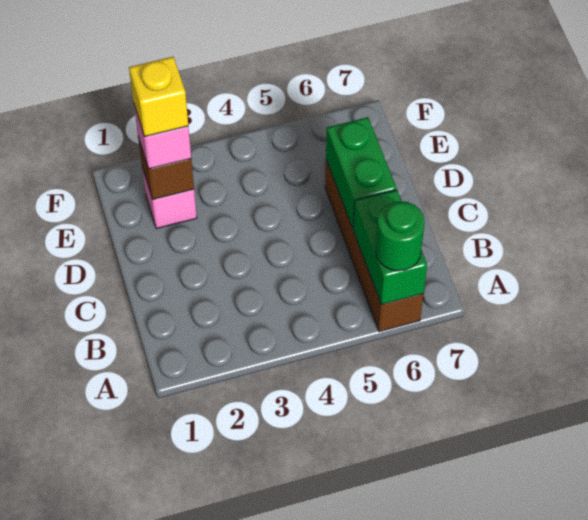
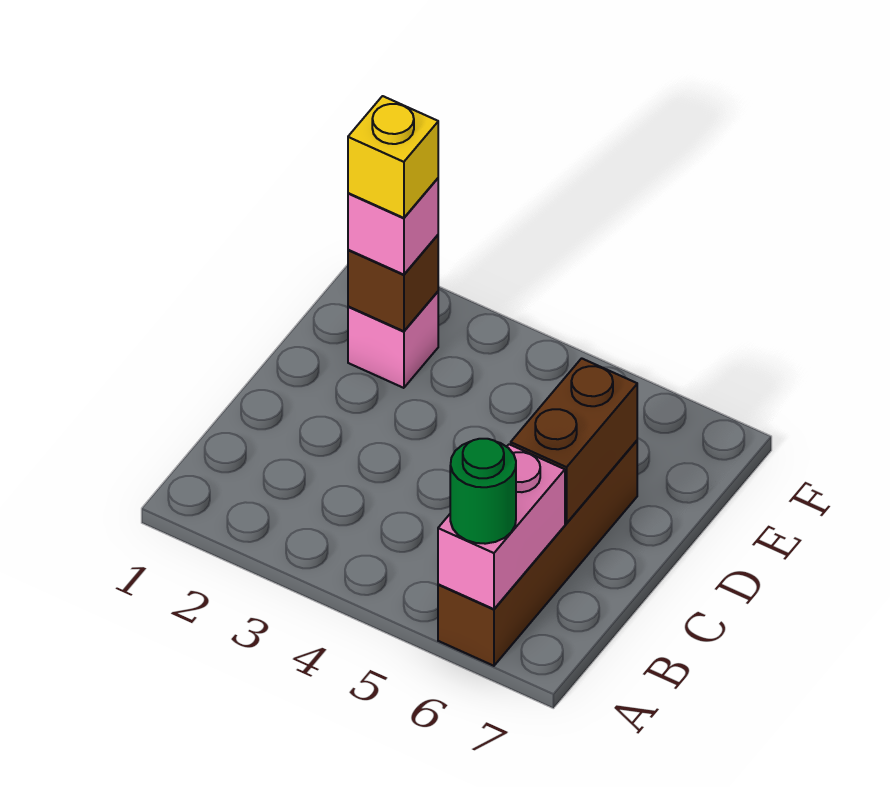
green brick A6:B6 level 2 -> pink brick A6:B6 level 2
green brick C6:D6 level 2 -> brown brick C6:D6 level 2

